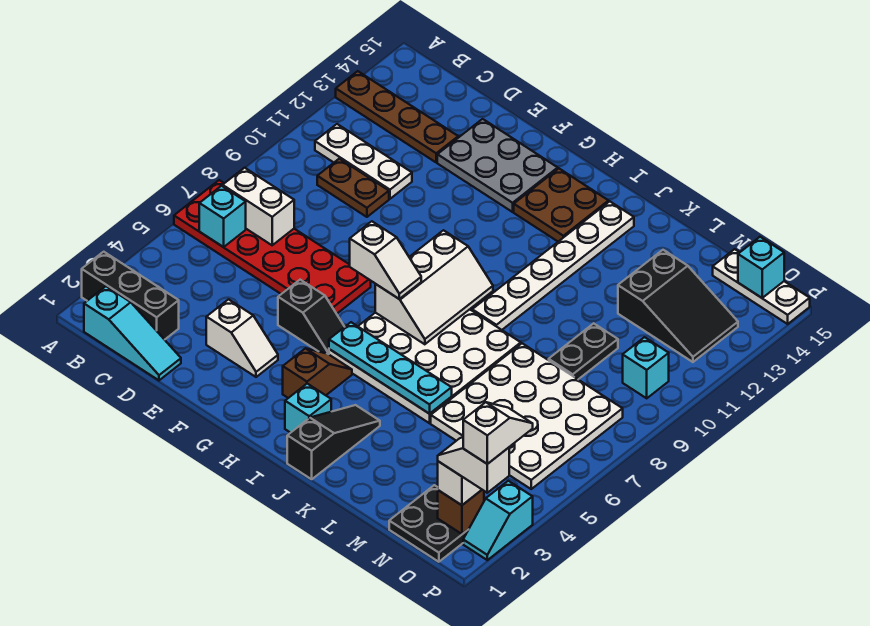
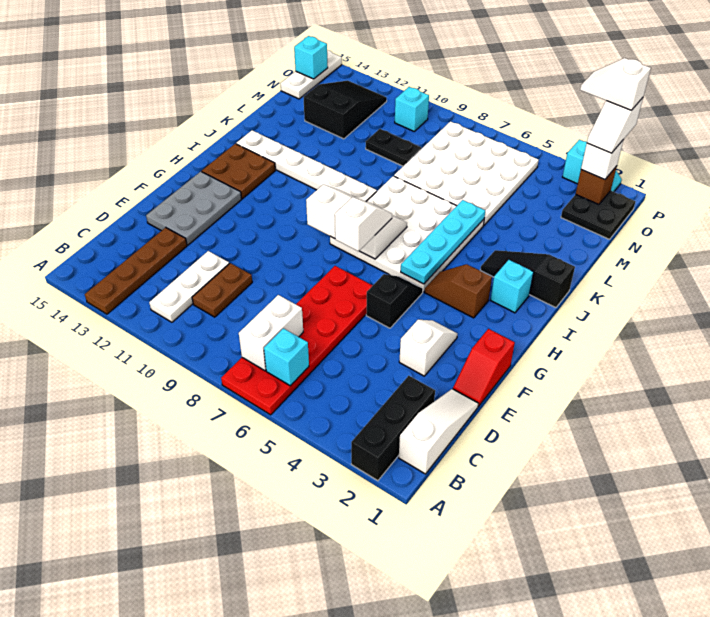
cyan slope B1:D1 level 1 top B -> white slope B1:D1 level 1 top B
none -> red slope E1:F1 level 1 top F

